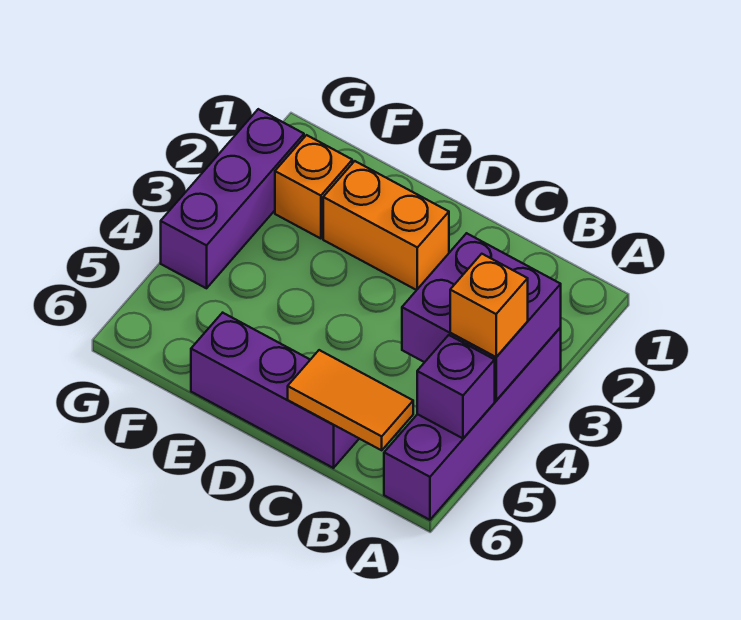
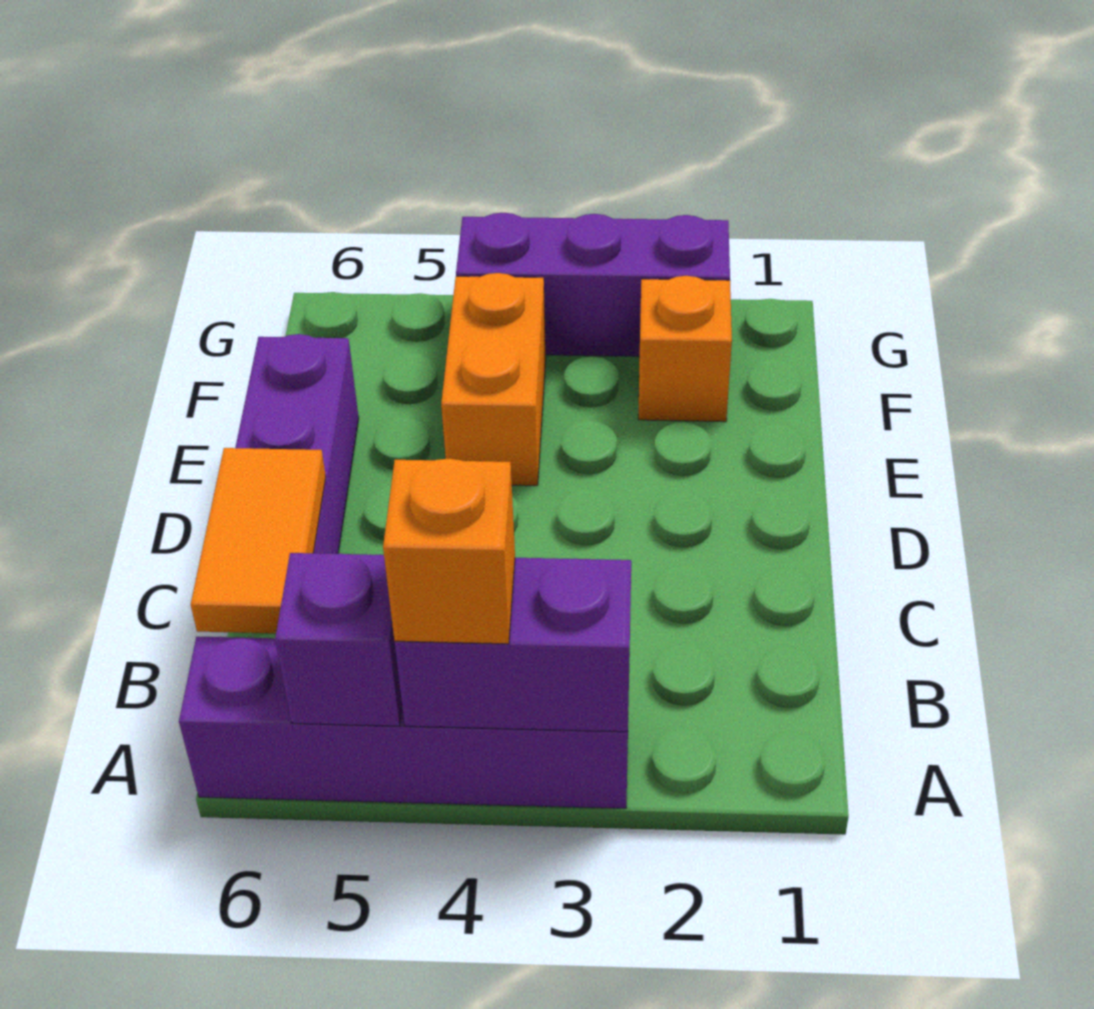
purple brick A3:B4 level 2 -> purple brick A3:A4 level 2
orange brick D2:E2 level 1 -> orange brick E4:F4 level 1

